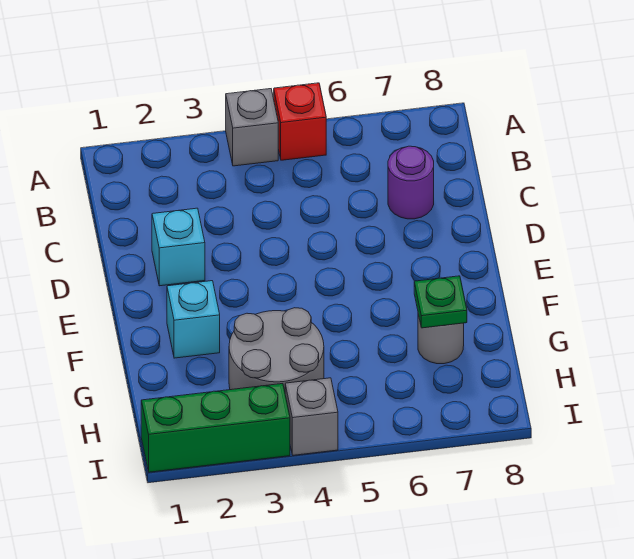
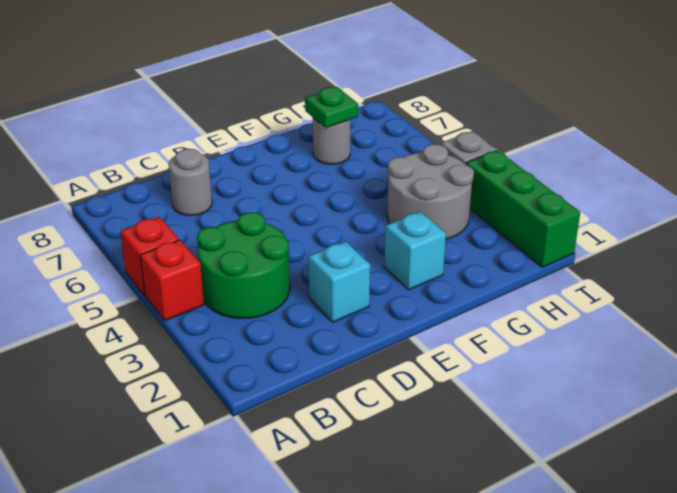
grey brick A4 level 1 -> red brick A4 level 1
none -> green round brick B3:C4 level 1
purple round brick C7 level 1 -> grey round brick C7 level 1

